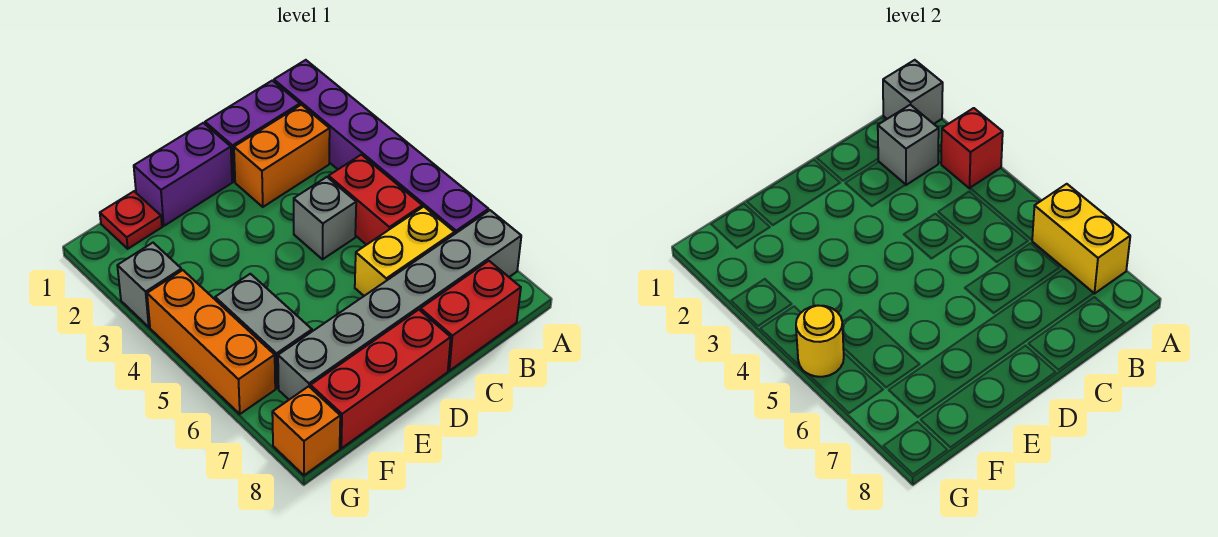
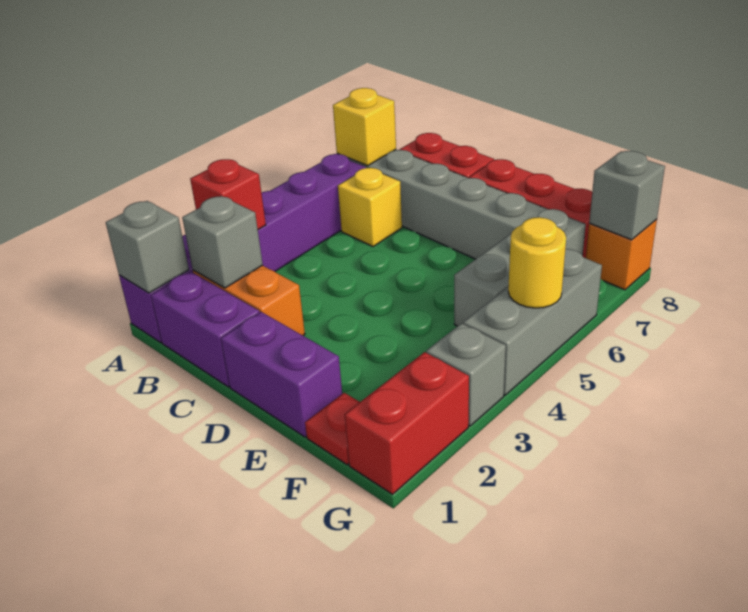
yellow brick A6:A7 level 2 -> yellow brick A7 level 2
red brick B4:B5 level 1 -> red brick G1:G2 level 1
yellow brick B6:C6 level 1 -> yellow brick B6 level 1
grey brick C4 level 1 -> grey brick G8 level 2
orange brick G4:G6 level 1 -> grey brick G4:G6 level 1

